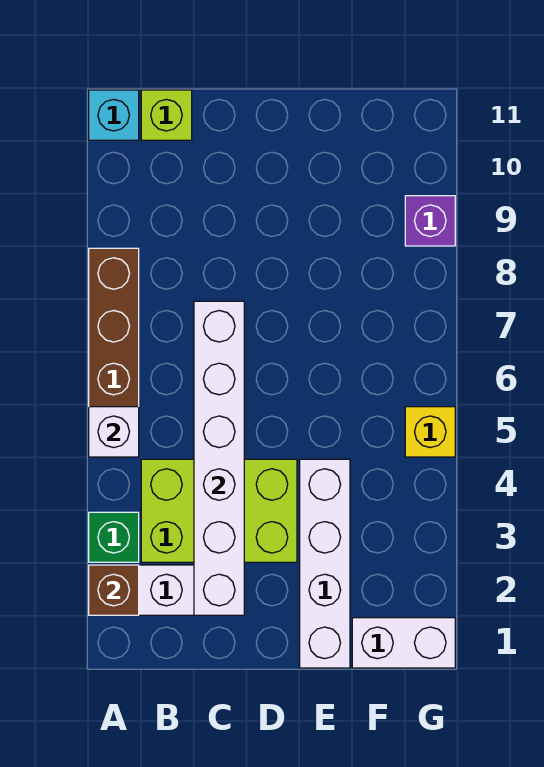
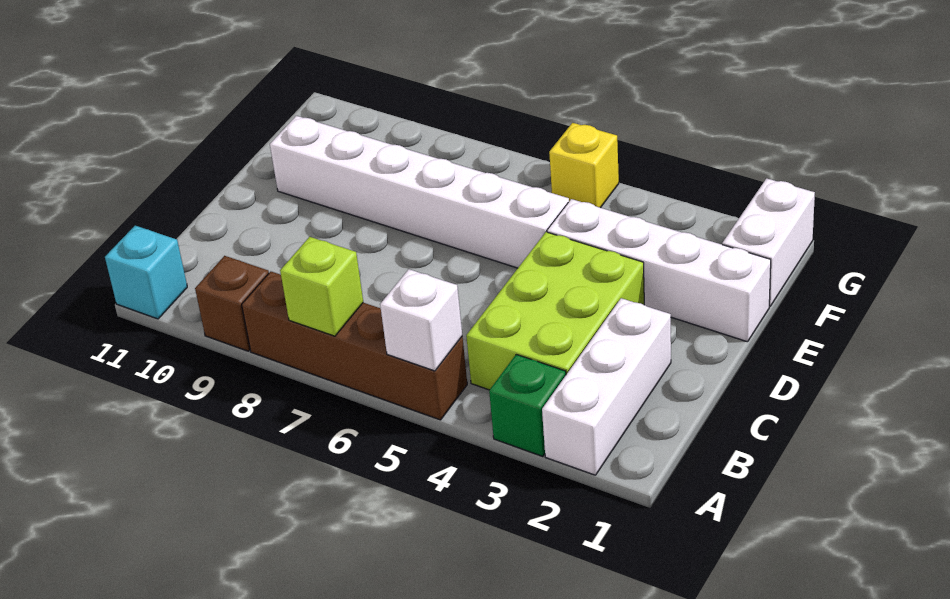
brown brick A2 level 2 -> brown brick A9 level 1
lime brick B11 level 1 -> lime brick A7 level 2
white brick C2:C7 level 2 -> white brick E5:E10 level 1
purple brick G9 level 1 -> none

